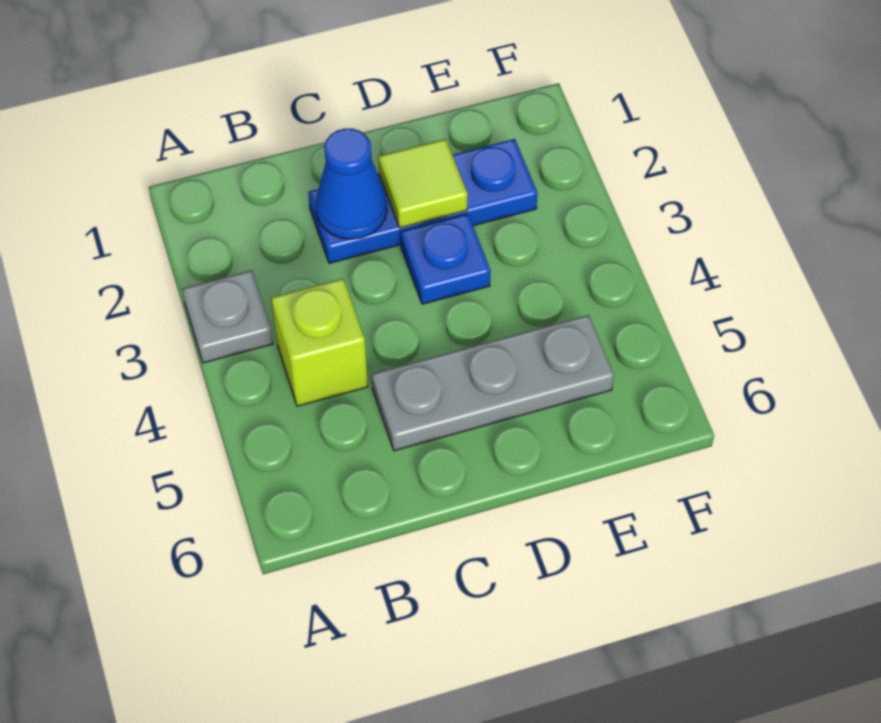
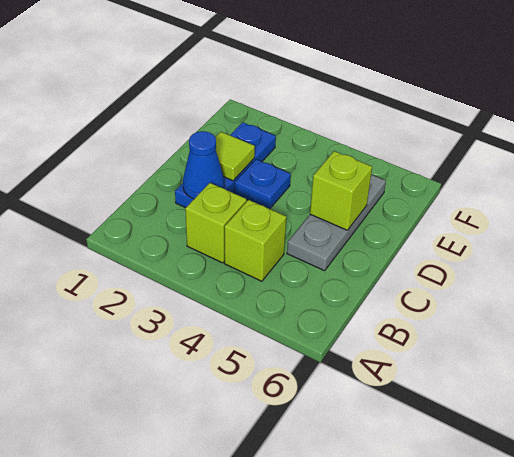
grey plate A3 level 1 -> none
none -> lime brick B3 level 1
none -> lime brick D5 level 2

